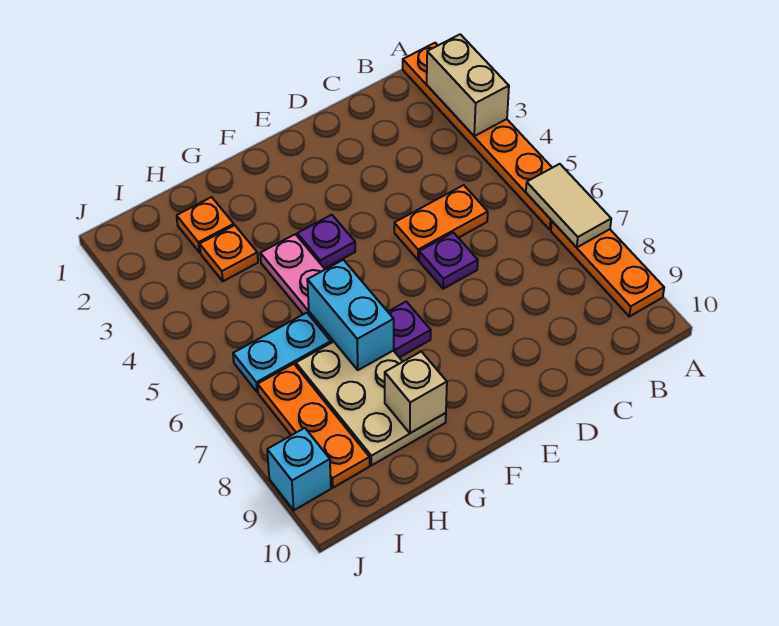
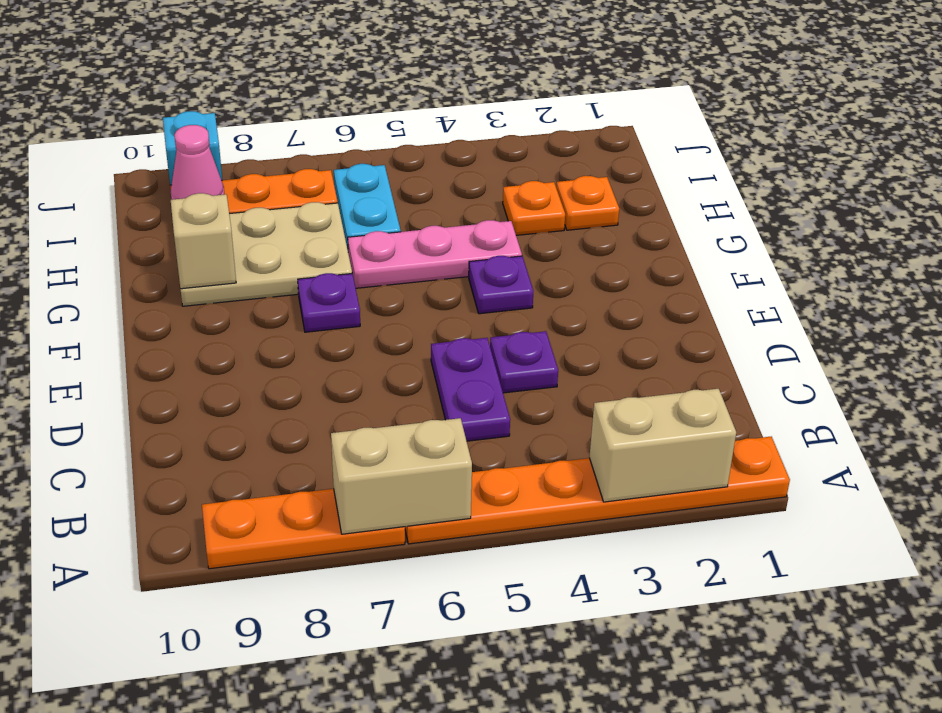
tan tile A6:A7 level 2 -> tan brick A6:A7 level 2
orange plate C5:D5 level 1 -> purple plate C5:D5 level 1
purple plate D6 level 1 -> purple plate D4 level 1
cyan brick G6:G7 level 2 -> none
none -> pink cone I9 level 2

